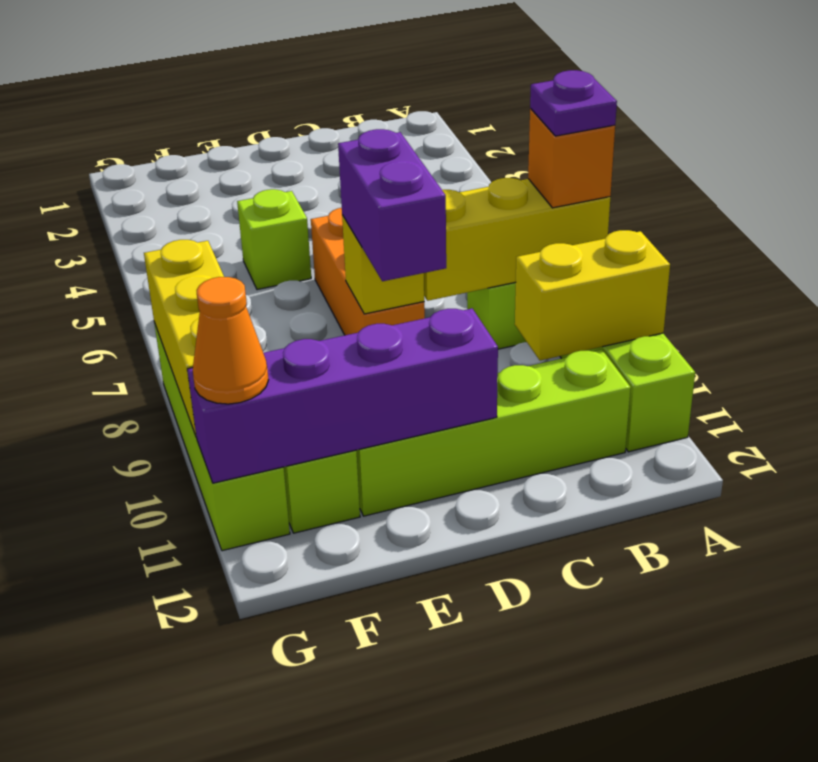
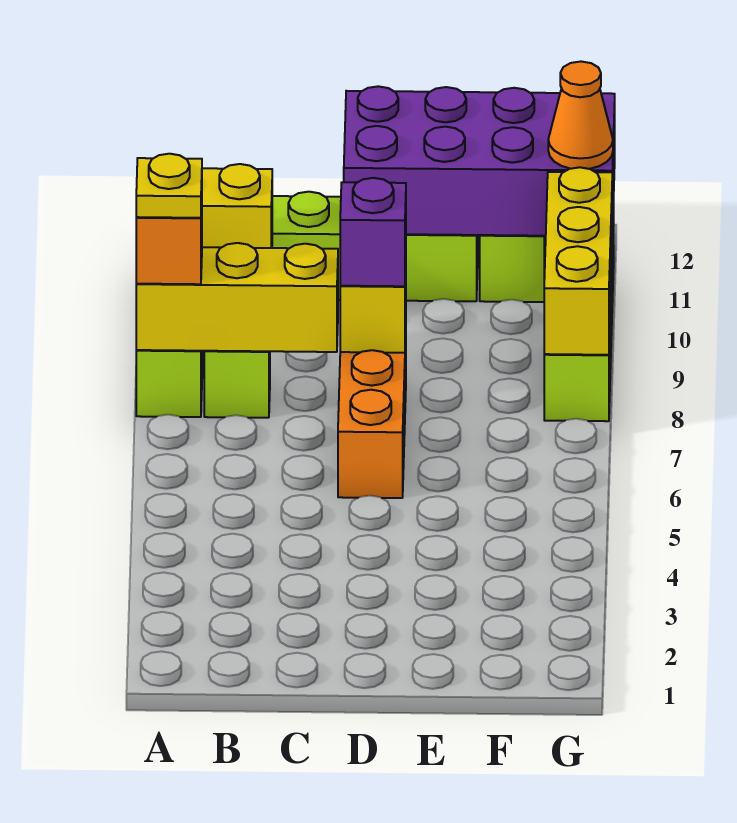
purple plate A8 level 4 -> yellow plate A8 level 4
purple brick D8:D9 level 3 -> purple brick D8 level 3
purple brick D11:G11 level 2 -> purple brick D11:G12 level 2
lime brick E5 level 1 -> none

